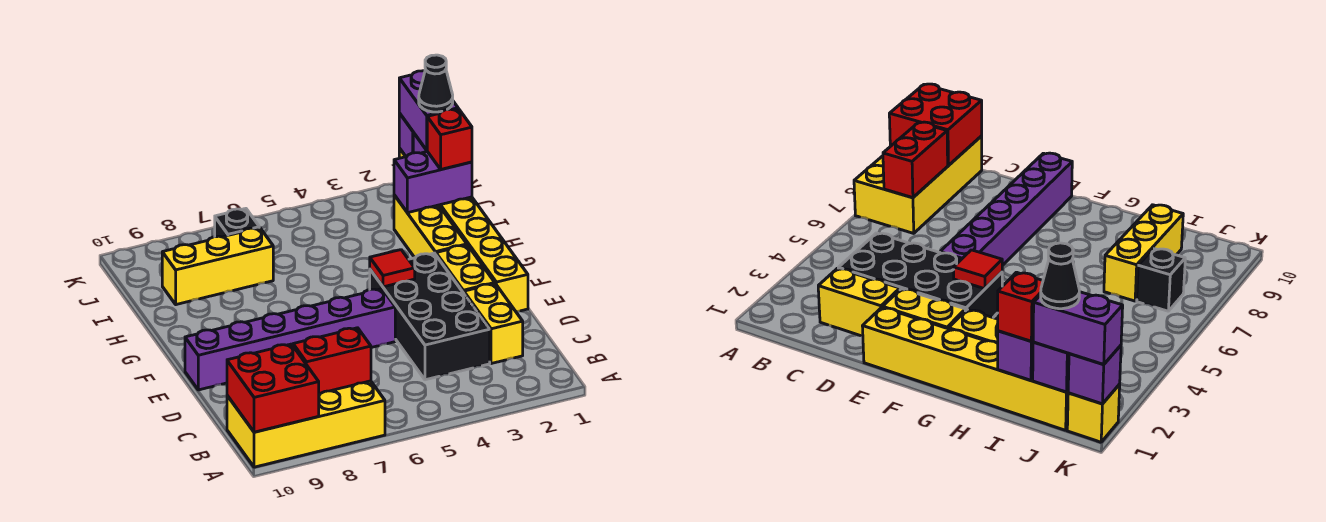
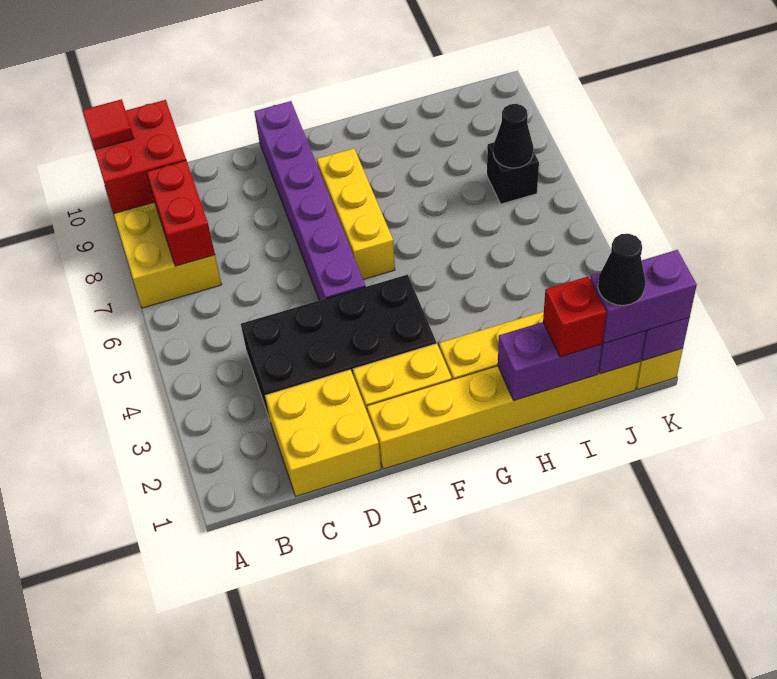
yellow brick C2:D2 level 1 -> yellow brick C1:D2 level 1
red tile F4 level 2 -> red tile A10 level 3
purple brick I1:I2 level 2 -> purple brick H1:I1 level 2
yellow brick I7:I9 level 1 -> yellow brick F6:F8 level 1
none -> black cone J7 level 2

